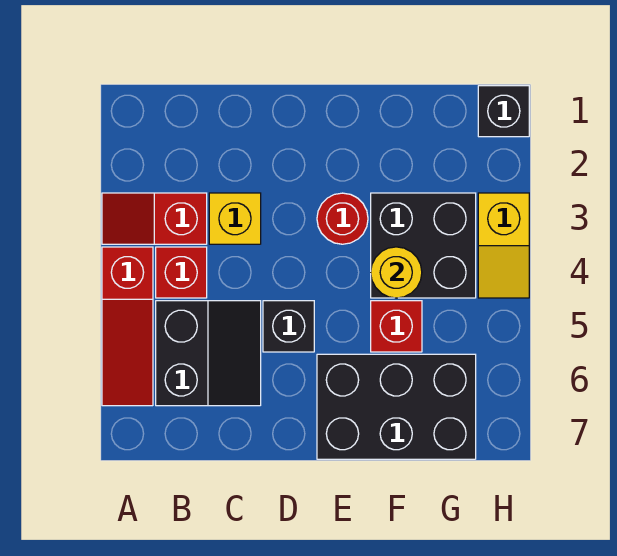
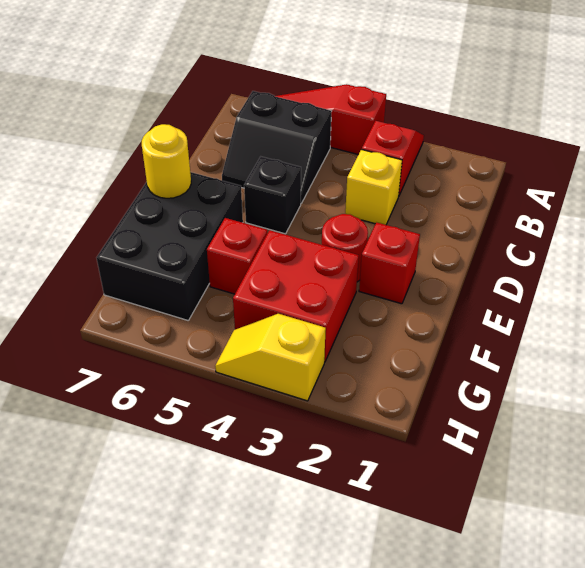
red brick B4 level 1 -> red brick E2 level 1
black brick F3:G4 level 1 -> red brick F3:G4 level 1
yellow round brick F4 level 2 -> yellow round brick E7 level 2
black brick H1 level 1 -> none

